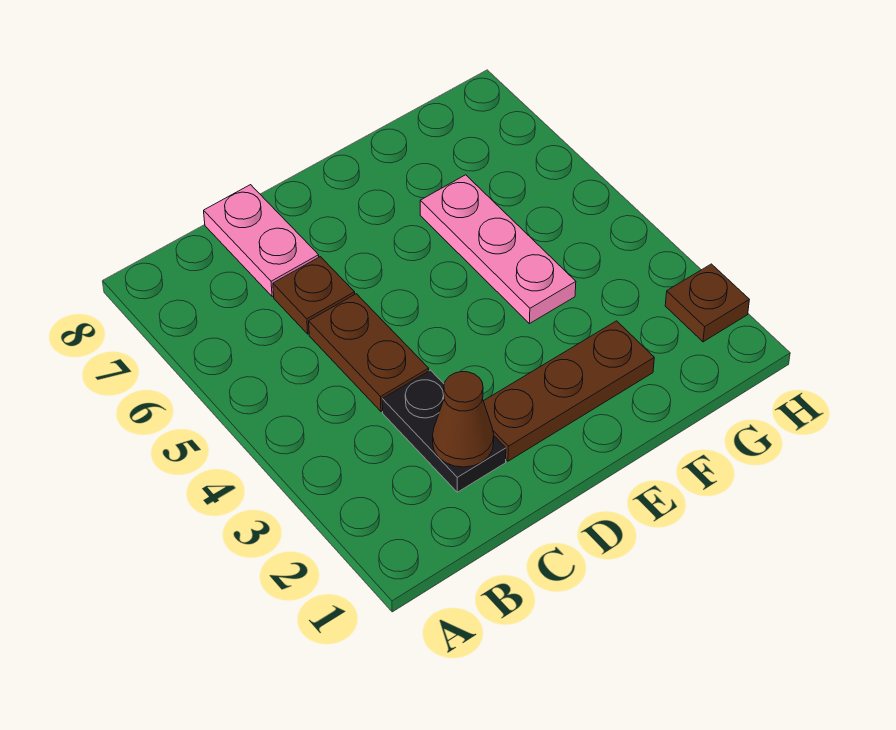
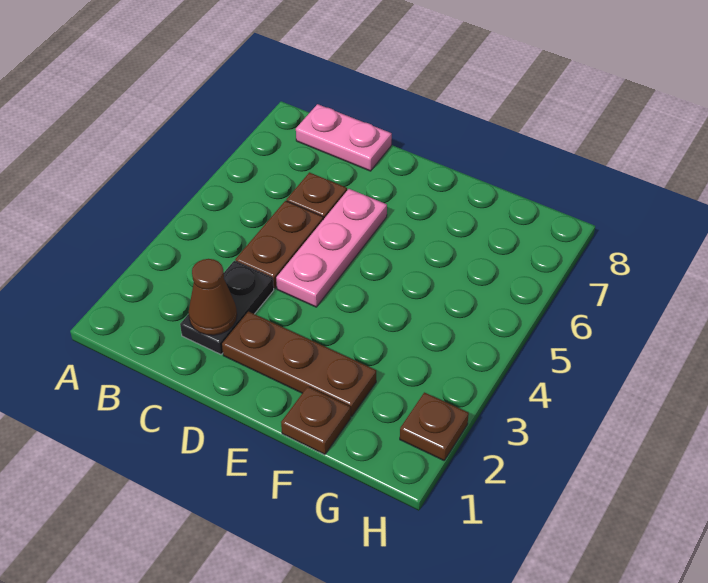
pink plate C7:C8 level 1 -> pink plate B8:C8 level 1
none -> brown plate F1 level 1
pink plate F4:F6 level 1 -> pink plate D4:D6 level 1

